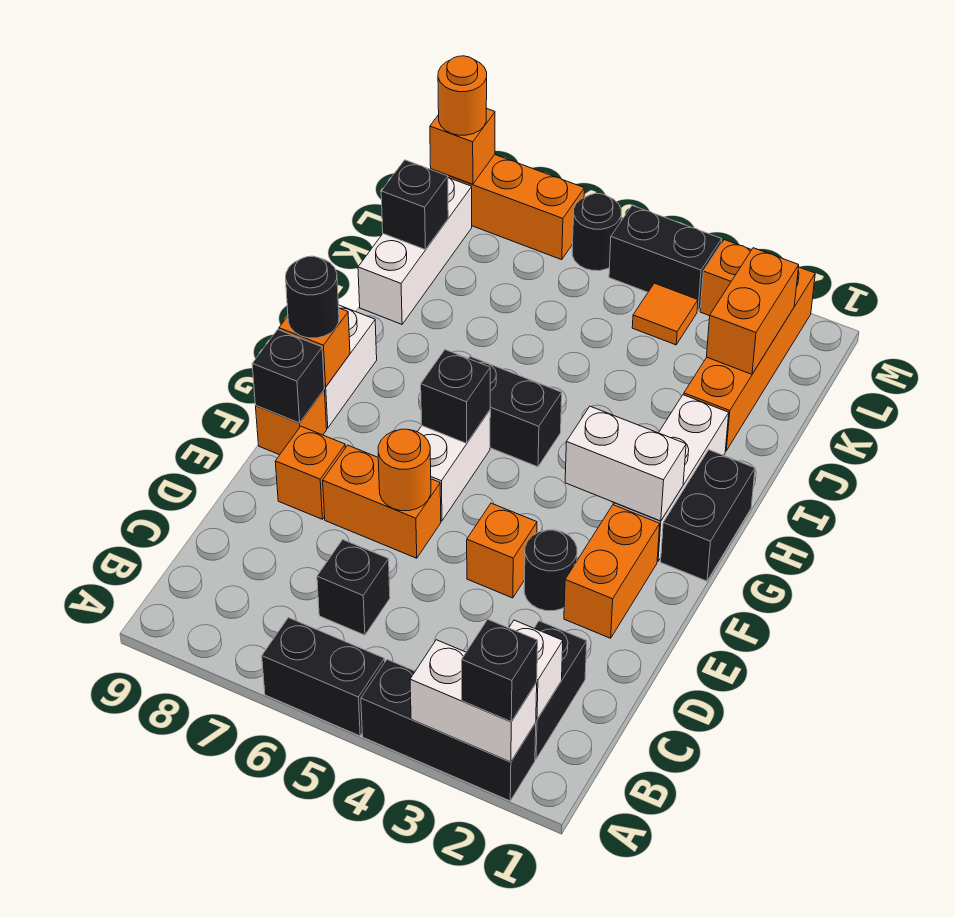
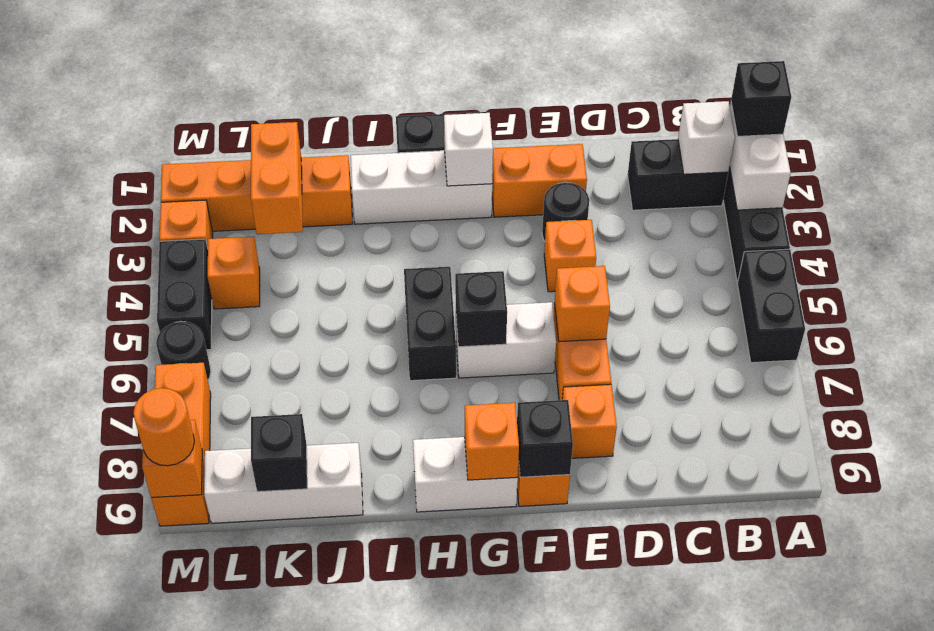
black brick C6 level 1 -> none
orange round brick E6 level 2 -> orange brick E6 level 2
white brick G2:G3 level 2 -> white brick G2 level 2
black round brick G9 level 3 -> none
orange brick K2:L2 level 2 -> orange brick K2:K3 level 2
orange tile L4 level 1 -> orange brick L4 level 1

